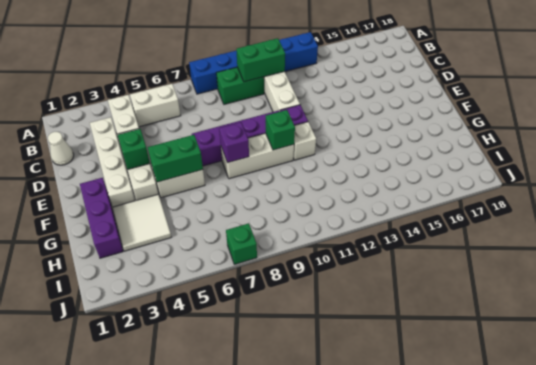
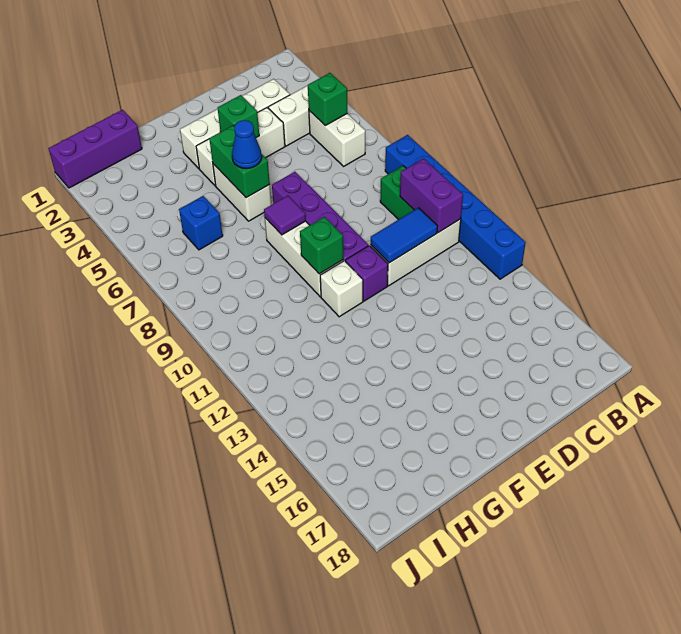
green brick B10:B11 level 2 -> purple brick B10:B11 level 2
white cone C1 level 1 -> none
none -> blue tile C11:D11 level 2
purple brick F2:H2 level 1 -> purple brick H1:J1 level 1
none -> blue cone F6 level 3
purple brick F8 level 2 -> purple tile F8 level 2
white tile G3:H4 level 1 -> none
none -> blue brick H6 level 1
green brick J7 level 1 -> green brick B5 level 2

